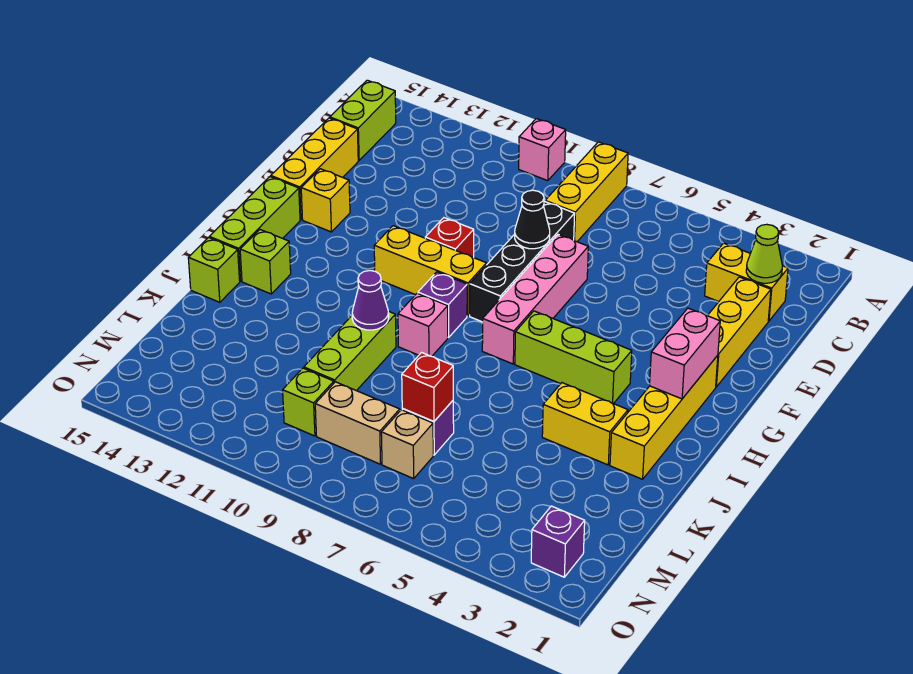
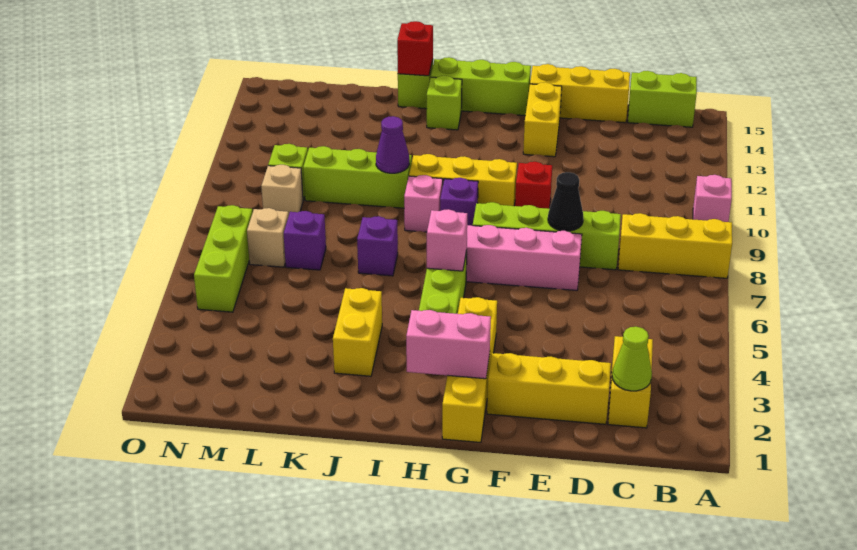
black brick D8:G8 level 1 -> lime brick D8:G8 level 1
yellow brick F14 level 1 -> yellow brick F13:F14 level 1
yellow brick G2:J2 level 1 -> yellow brick G1:G4 level 1
yellow brick G9:G11 level 1 -> yellow brick G10:I10 level 1
none -> pink brick H6 level 2
red brick L7 level 2 -> red brick J15 level 2
tan brick M8:M9 level 1 -> tan brick M9 level 1
purple brick N2 level 1 -> purple brick J7 level 1
none -> lime brick N5:N7 level 1

